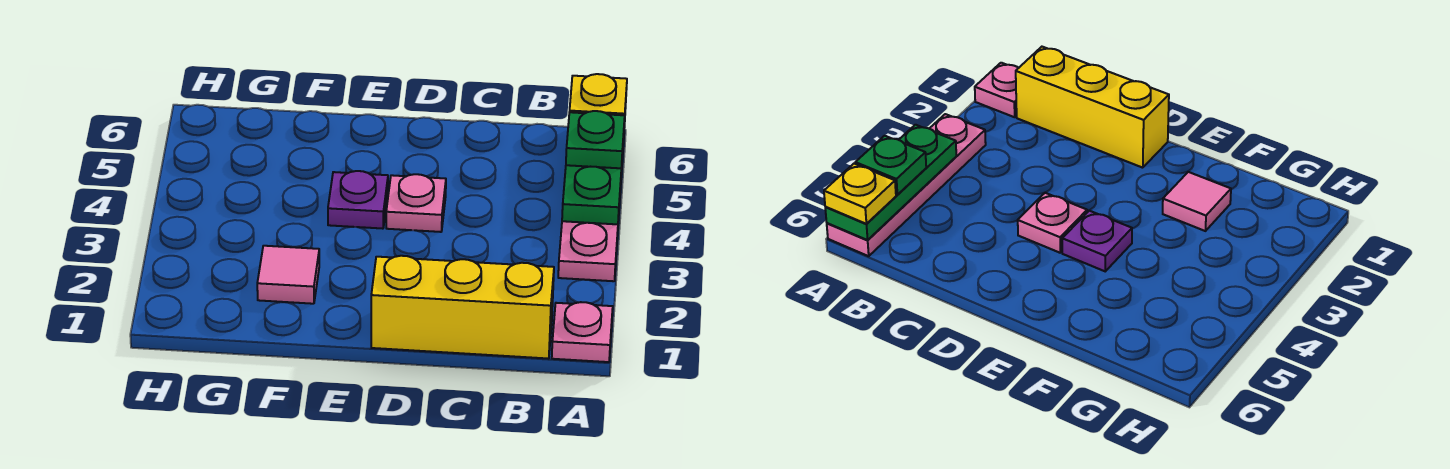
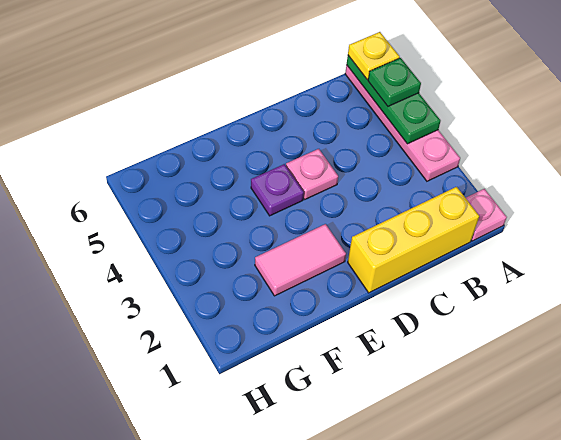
pink tile F2 level 1 -> pink tile E2:F2 level 1

